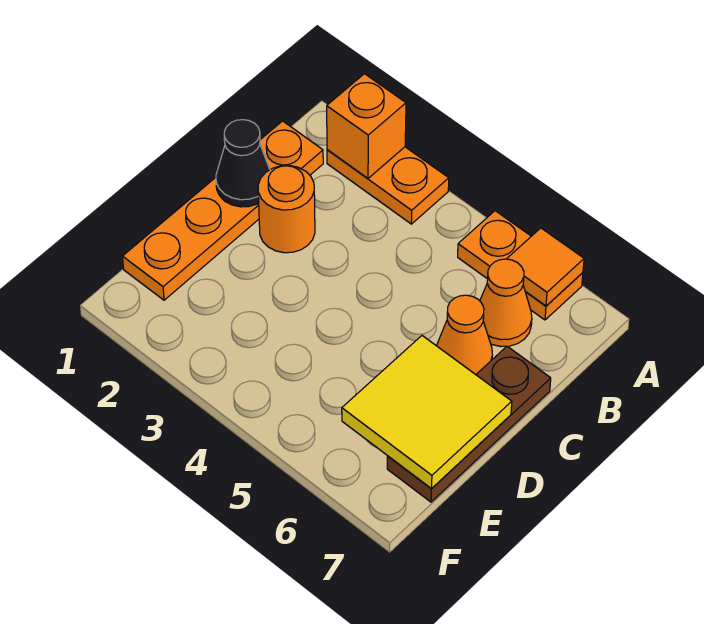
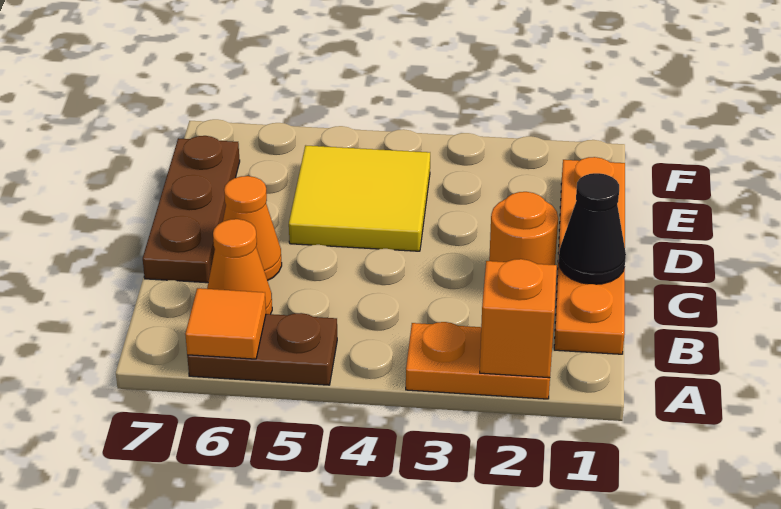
orange plate A5:A6 level 1 -> brown plate A5:A6 level 1
yellow tile D6:E7 level 2 -> yellow tile D4:E5 level 1

